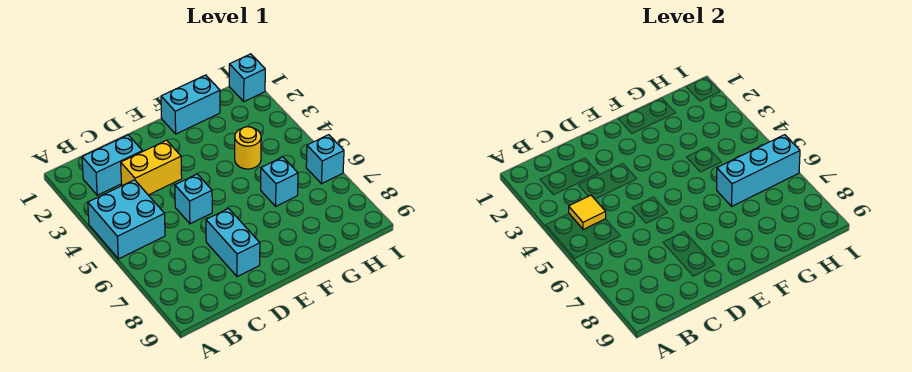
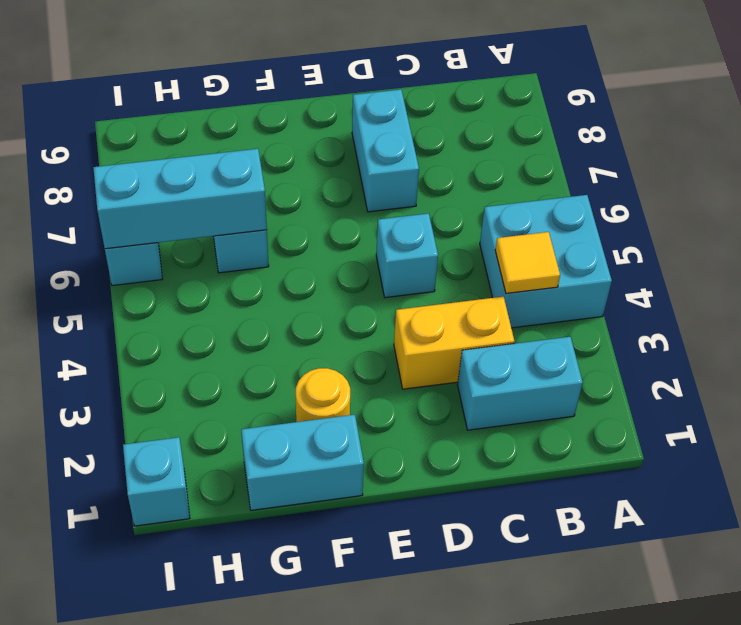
yellow round brick G4 level 1 -> yellow round brick F2 level 1

